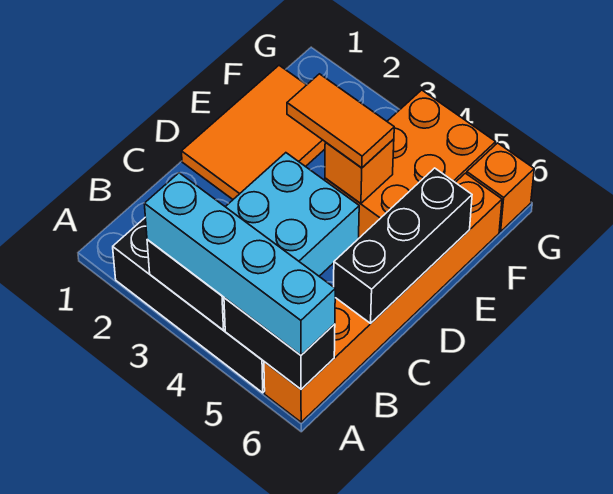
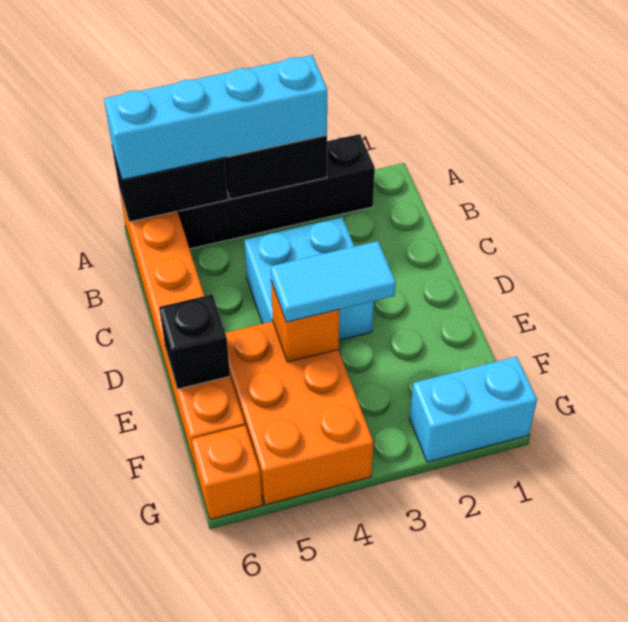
black brick C6:E6 level 2 -> black brick E6 level 2
orange tile D1:F2 level 1 -> none
orange tile E3:E4 level 3 -> cyan tile E3:E4 level 3
none -> cyan brick G1:G2 level 1

